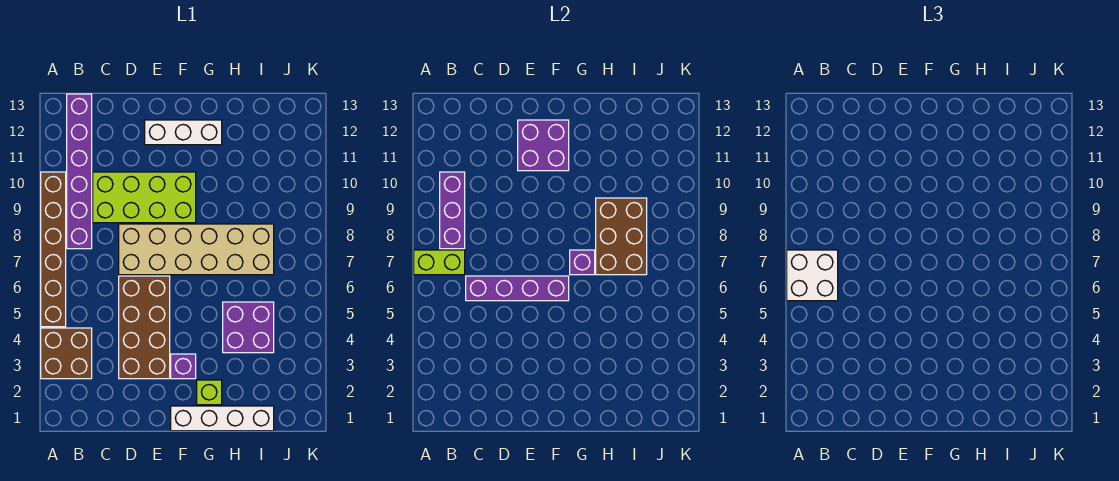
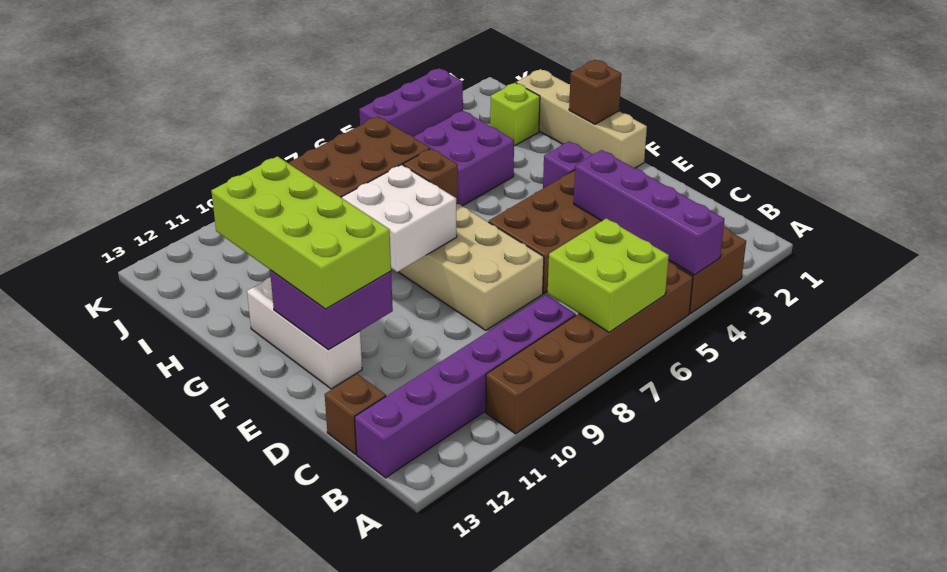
white brick A6:B7 level 3 -> white brick F8:G9 level 2
lime brick A7:B7 level 2 -> lime brick A6:B7 level 2
purple brick B8:B10 level 2 -> purple brick K3:K5 level 1
purple brick C6:F6 level 2 -> purple brick A4:D4 level 2
lime brick C9:F10 level 1 -> lime brick E11:H12 level 3
none -> brown brick C13 level 1
white brick F1:I1 level 1 -> tan brick F1:I1 level 1
none -> brown brick G1 level 2
lime brick G2 level 1 -> lime brick I2 level 1
purple brick G7 level 2 -> brown brick G7 level 2

